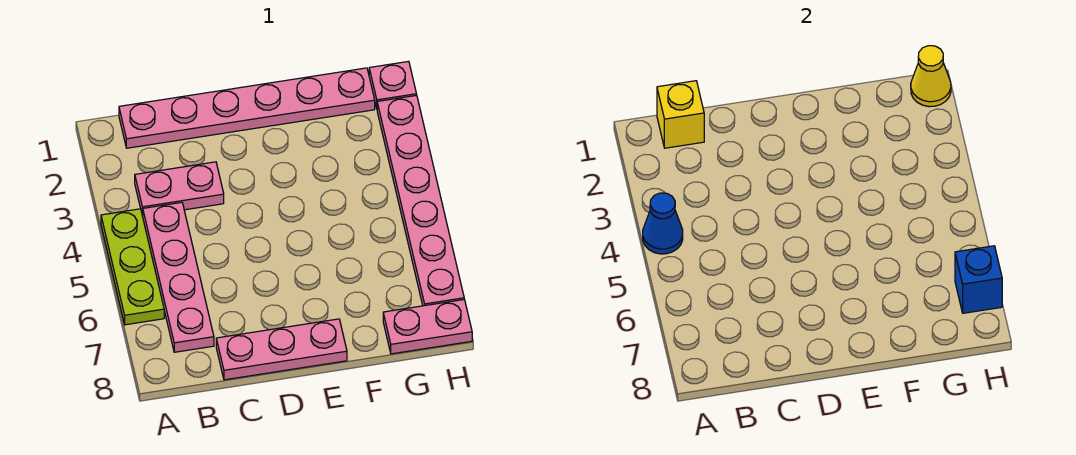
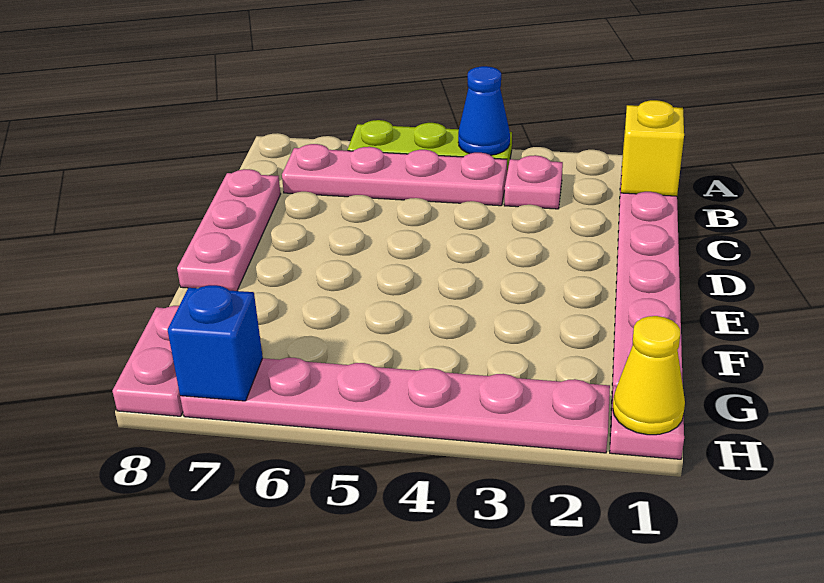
pink plate B3:C3 level 1 -> pink plate B3 level 1

